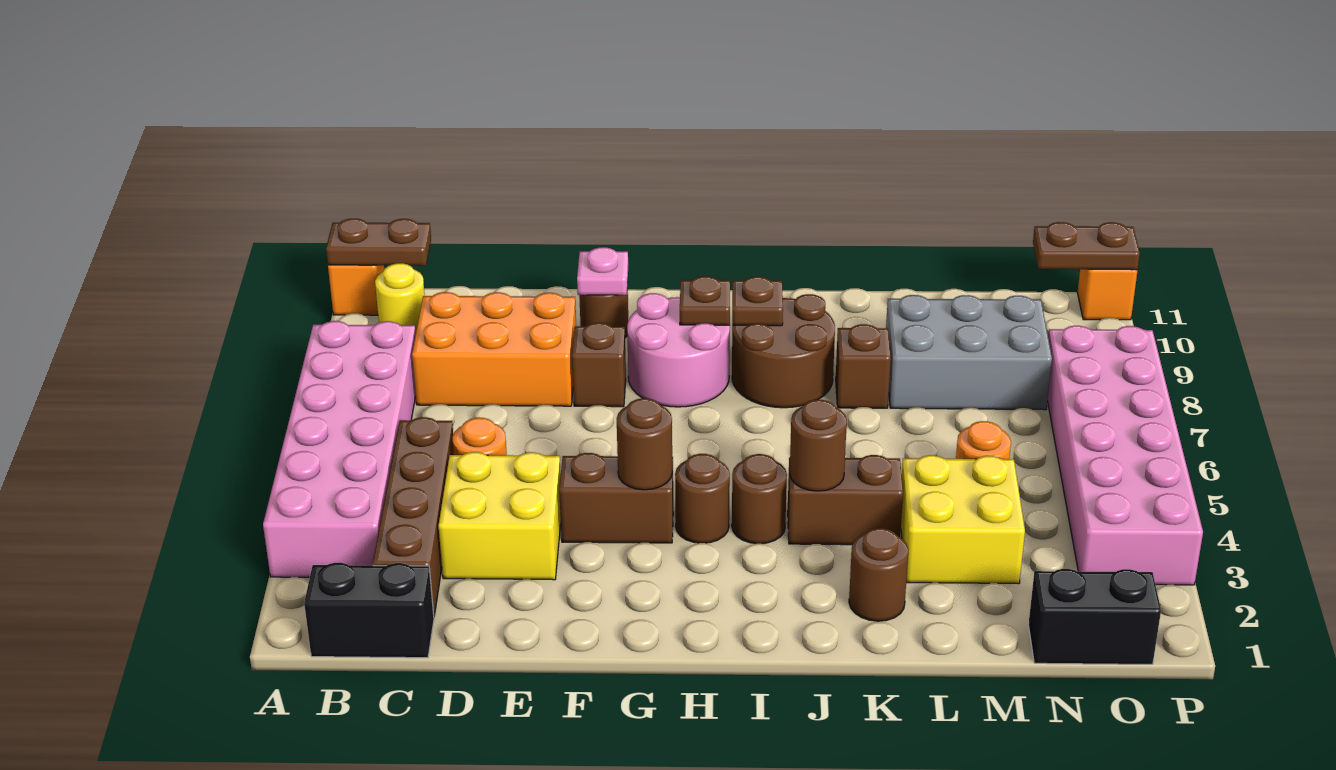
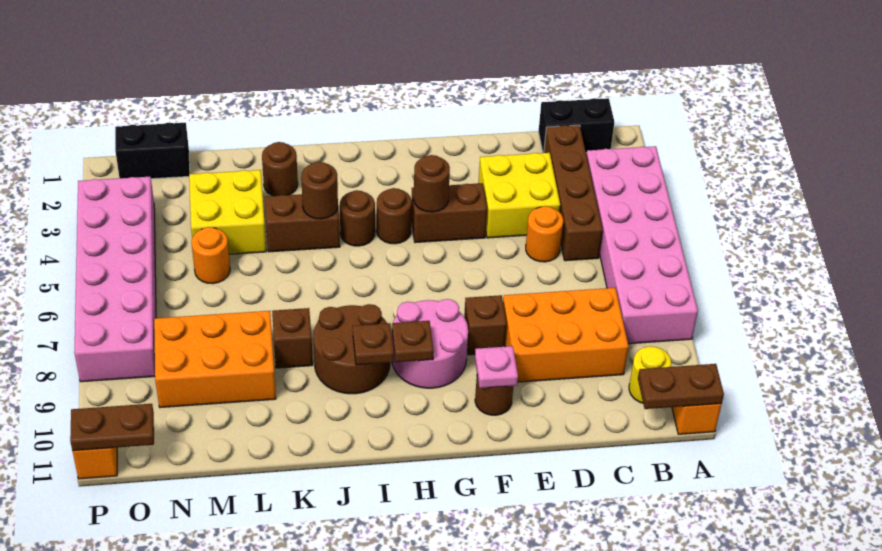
grey brick L8:N9 level 1 -> orange brick L8:N9 level 1

